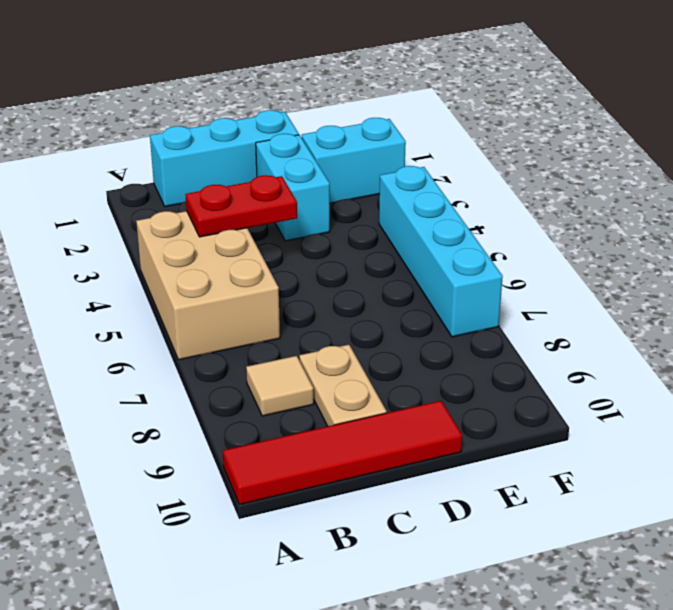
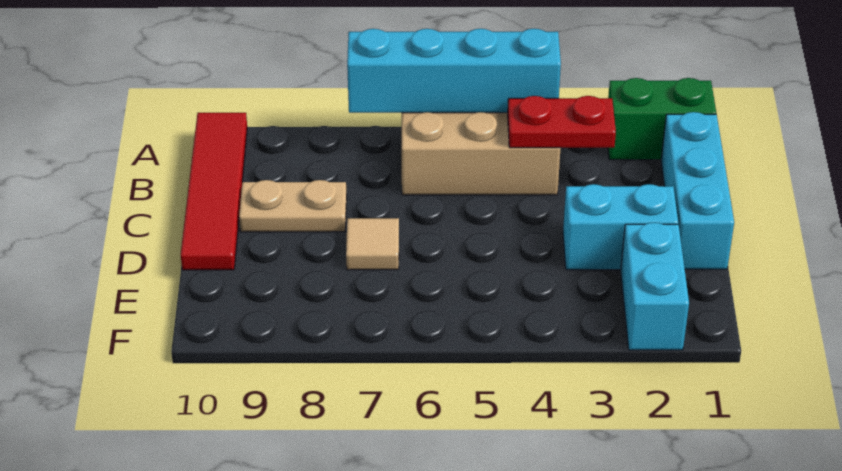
none -> green brick A1:A2 level 1
red plate B4:C4 level 2 -> red plate B3:B4 level 2
tan tile B8 level 1 -> tan tile D7 level 1
cyan brick F4:F7 level 1 -> cyan brick A4:A7 level 2

